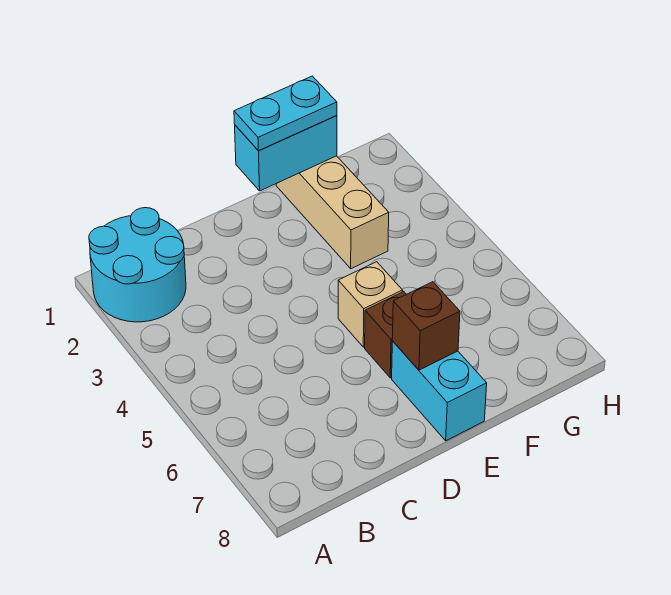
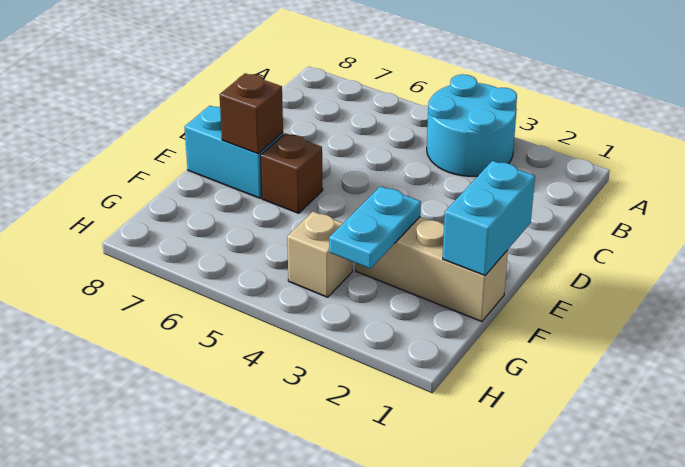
cyan round brick A1:B2 level 1 -> cyan round brick A3:B4 level 1
cyan plate E1:F1 level 3 -> cyan plate F3:G3 level 2
tan brick E5 level 1 -> tan brick G4 level 1

